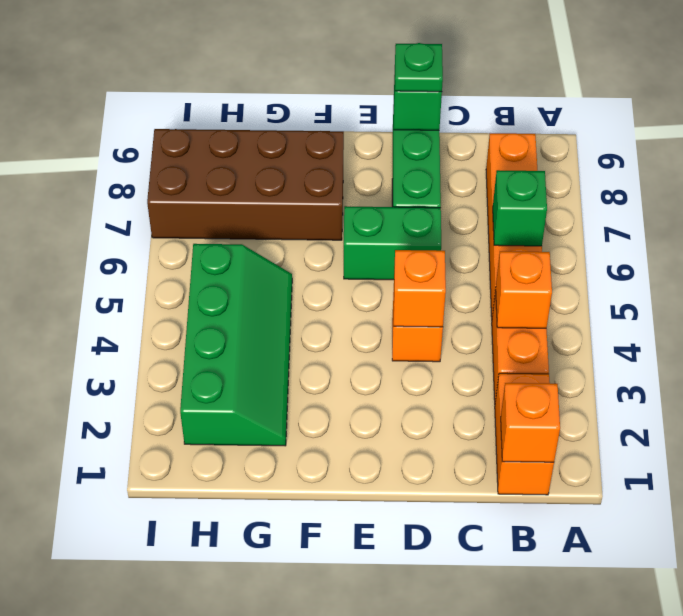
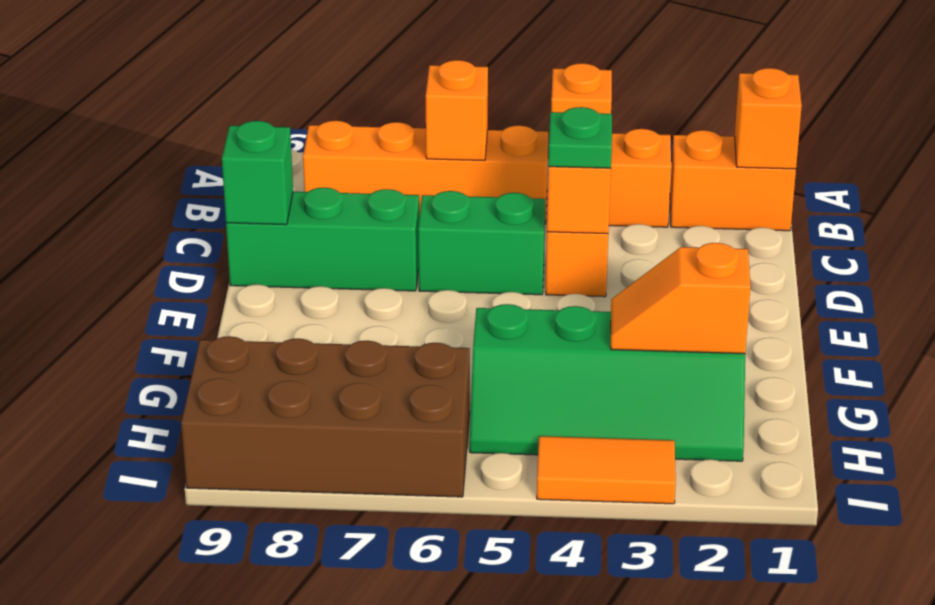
green brick B6 level 2 -> orange brick B6 level 2
green brick D6:E6 level 1 -> green brick D5:D6 level 1
green plate D9 level 3 -> green plate D4 level 3
brown brick F7:I8 level 1 -> brown brick H6:I9 level 1
green slope G2:H5 level 1 top H -> green slope G2:H5 level 1 top G
none -> orange slope G2:G3 level 2 top 2
none -> orange tile I3:I4 level 1

